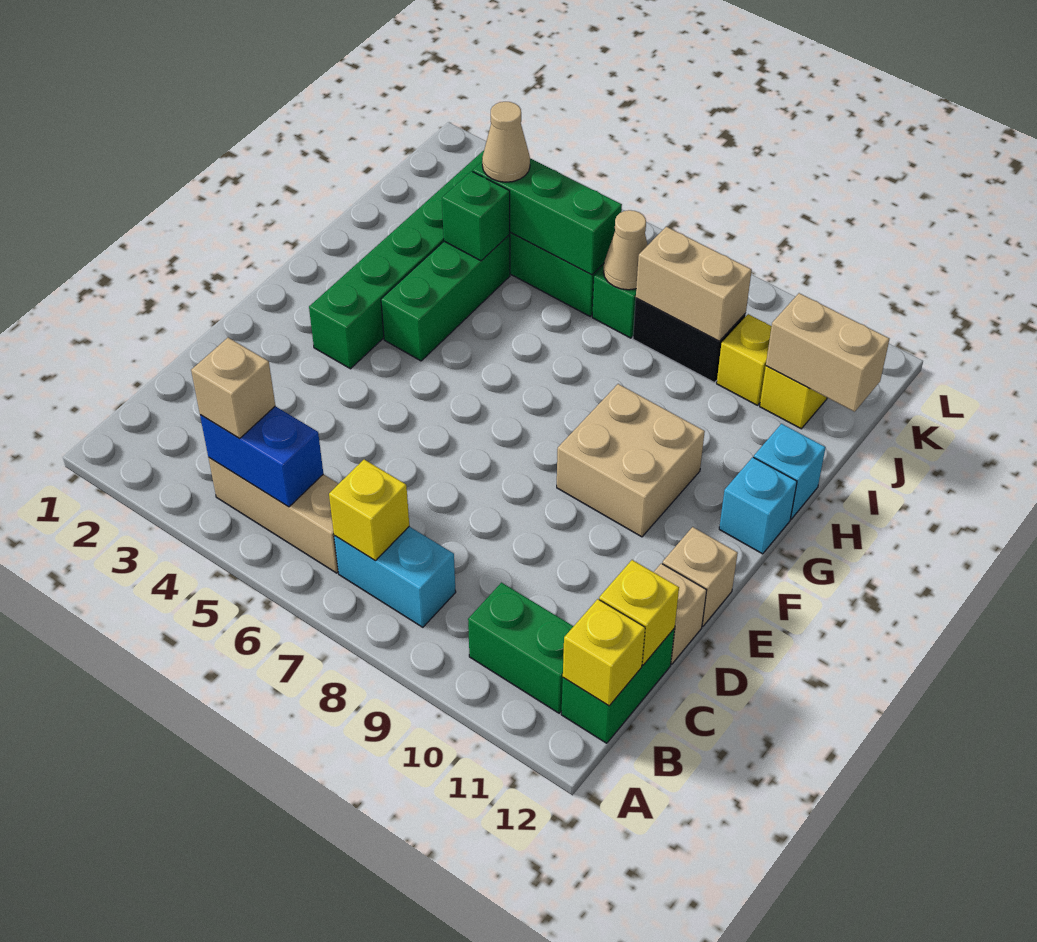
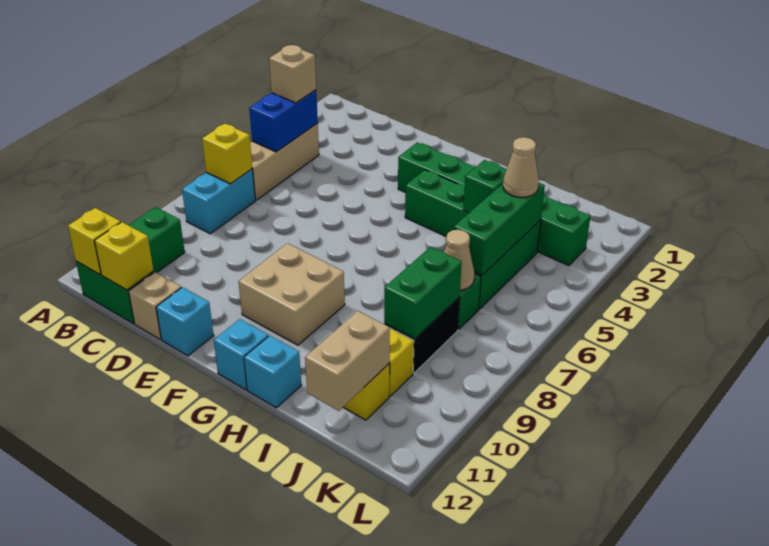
tan brick E12 level 1 -> cyan brick E12 level 1
tan brick J8:J9 level 2 -> green brick J8:J9 level 2

